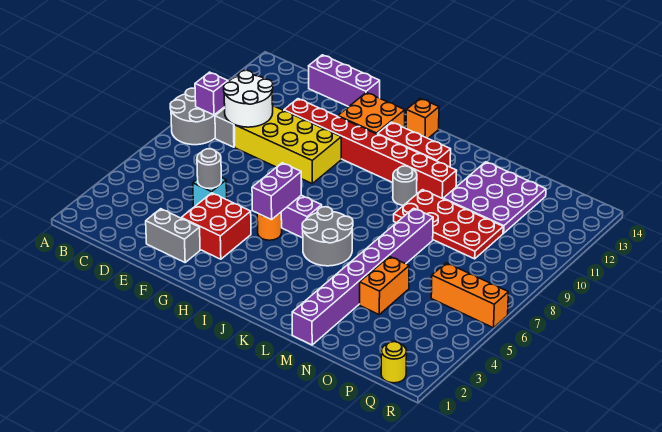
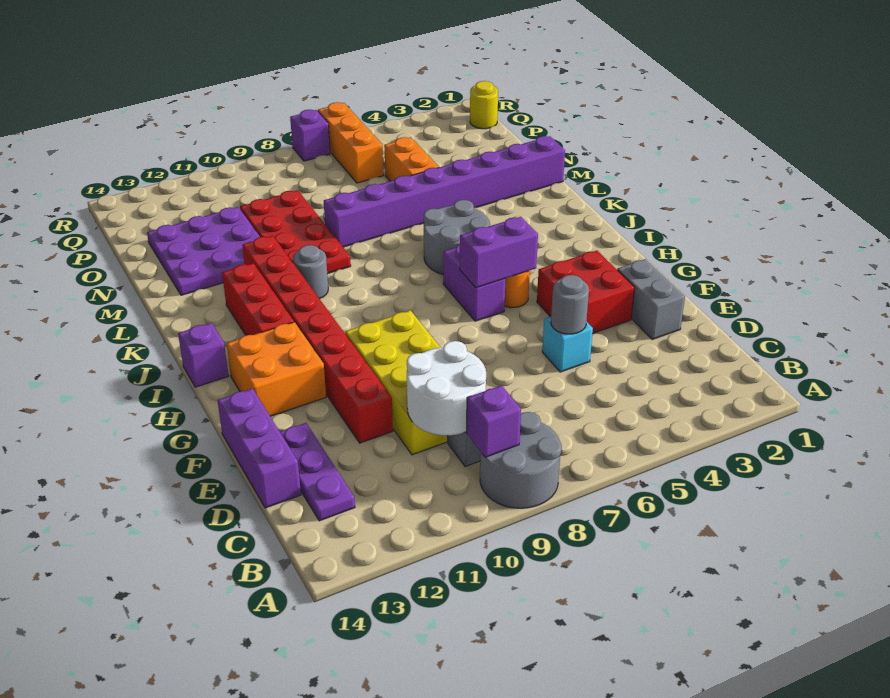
none -> purple plate C13:E13 level 1
orange brick I14 level 1 -> purple brick I14 level 1
orange brick N4:N5 level 1 -> orange brick N5:O5 level 1
none -> purple brick R7 level 1

